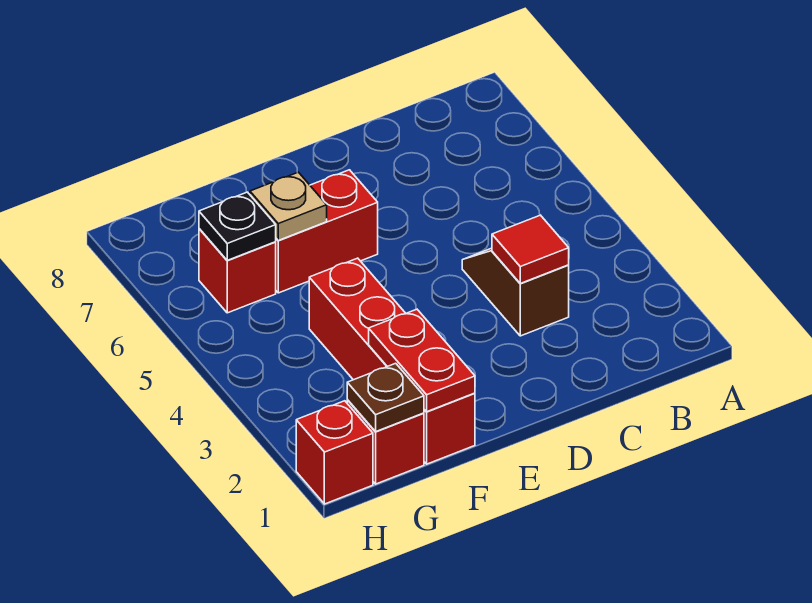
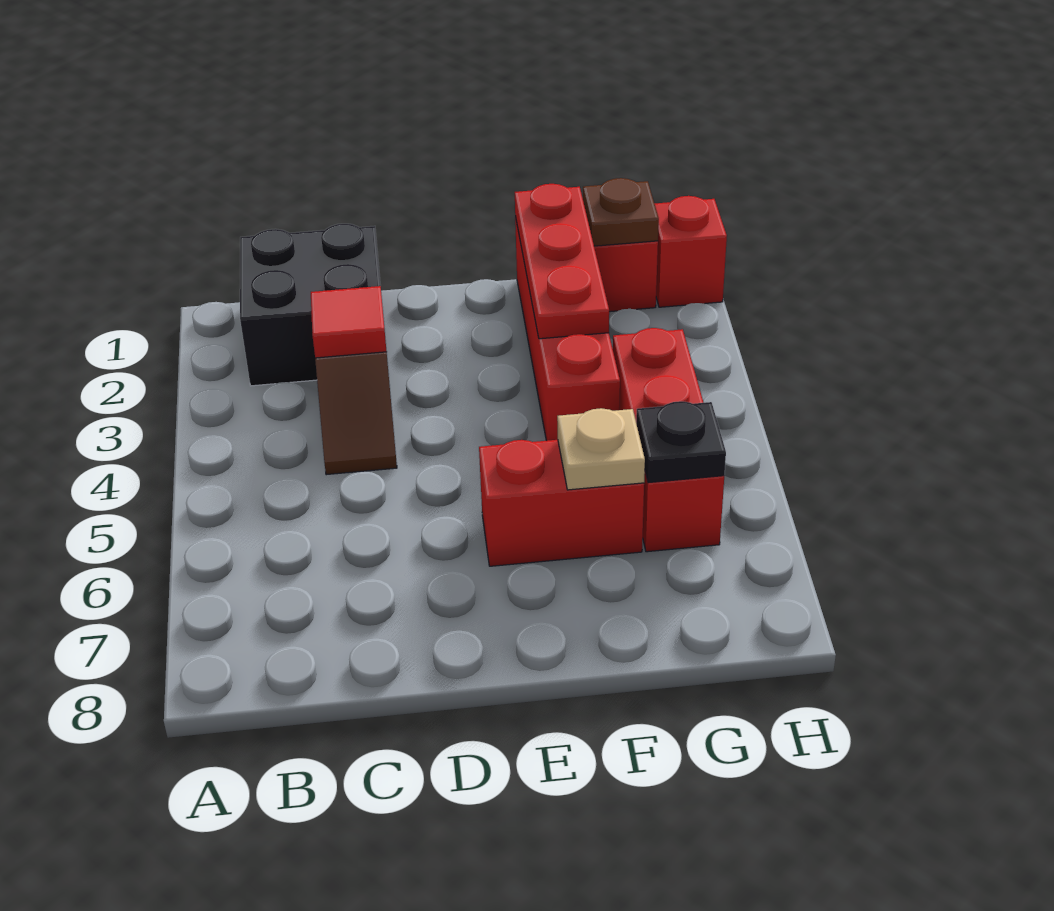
none -> black brick B1:C2 level 1
red plate F1:F2 level 2 -> red plate F1:F3 level 2
red brick G6 level 1 -> red brick G4:G6 level 1

